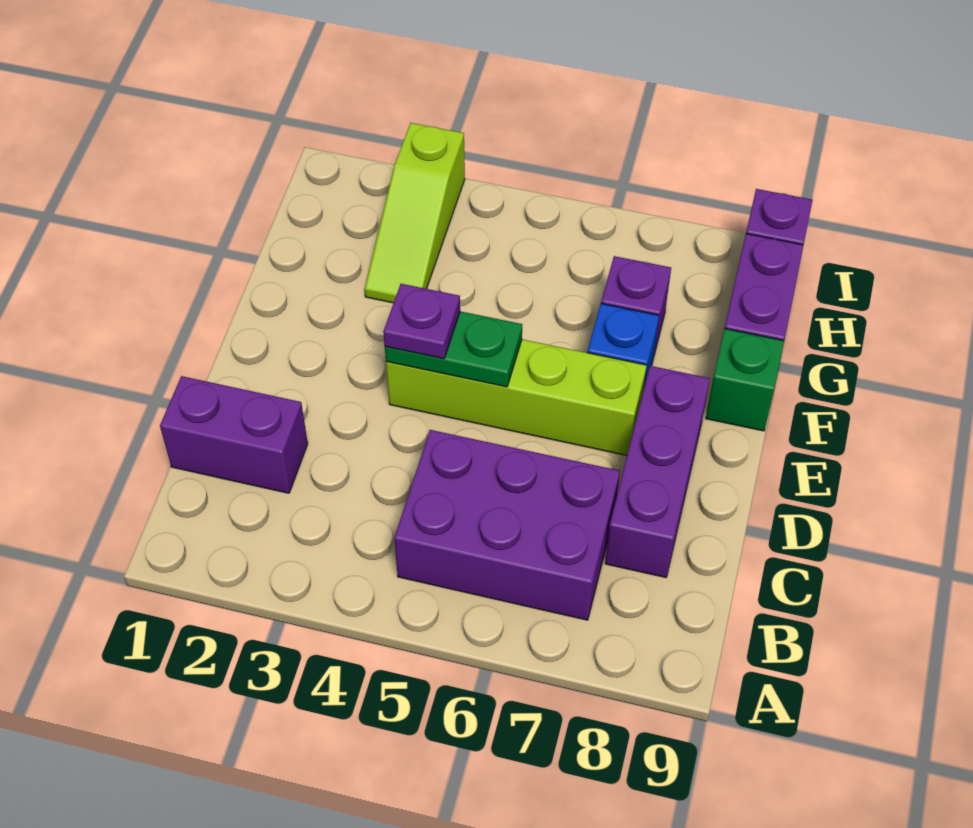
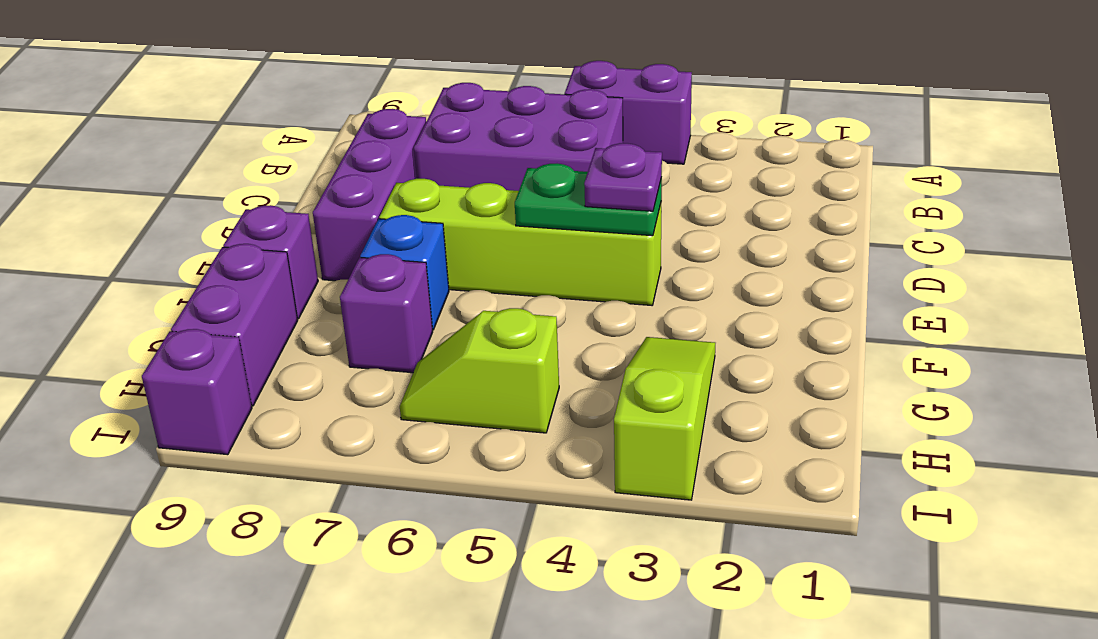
purple brick C1:C2 level 1 -> purple brick A4:A5 level 1
green brick F9 level 1 -> purple brick F9 level 1
none -> lime slope H5:H6 level 1 top 5

